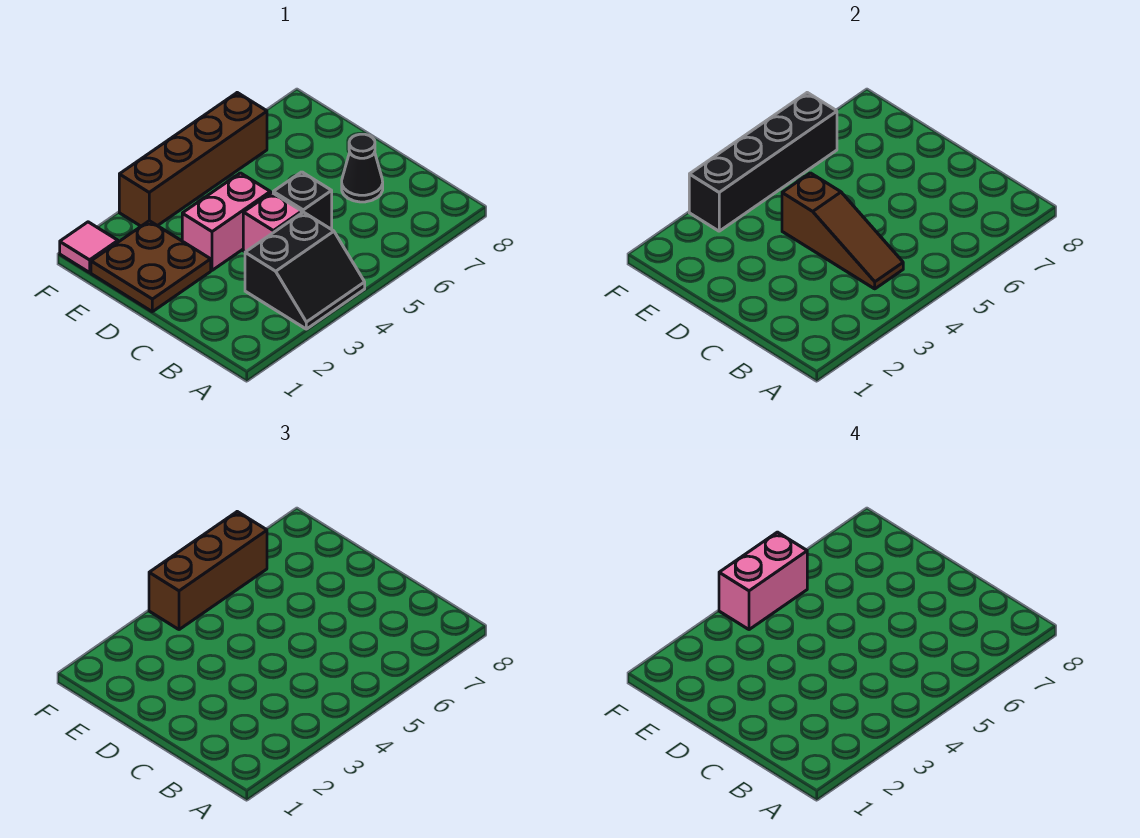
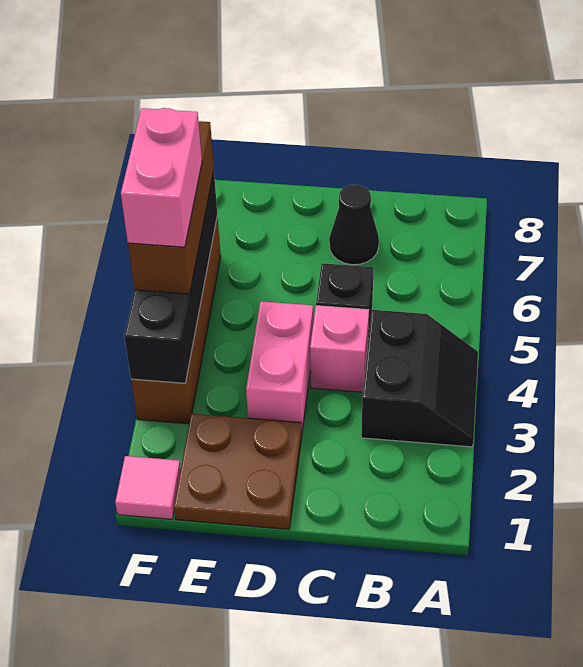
brown slope B4:D4 level 2 top D -> none

